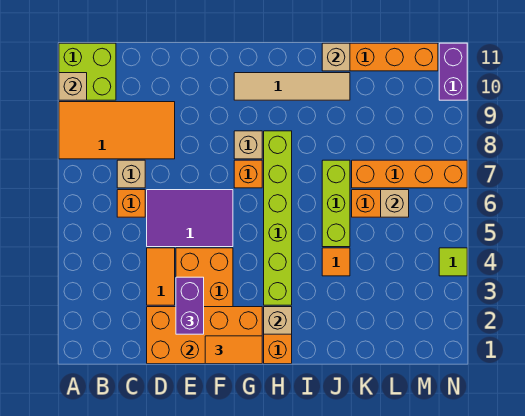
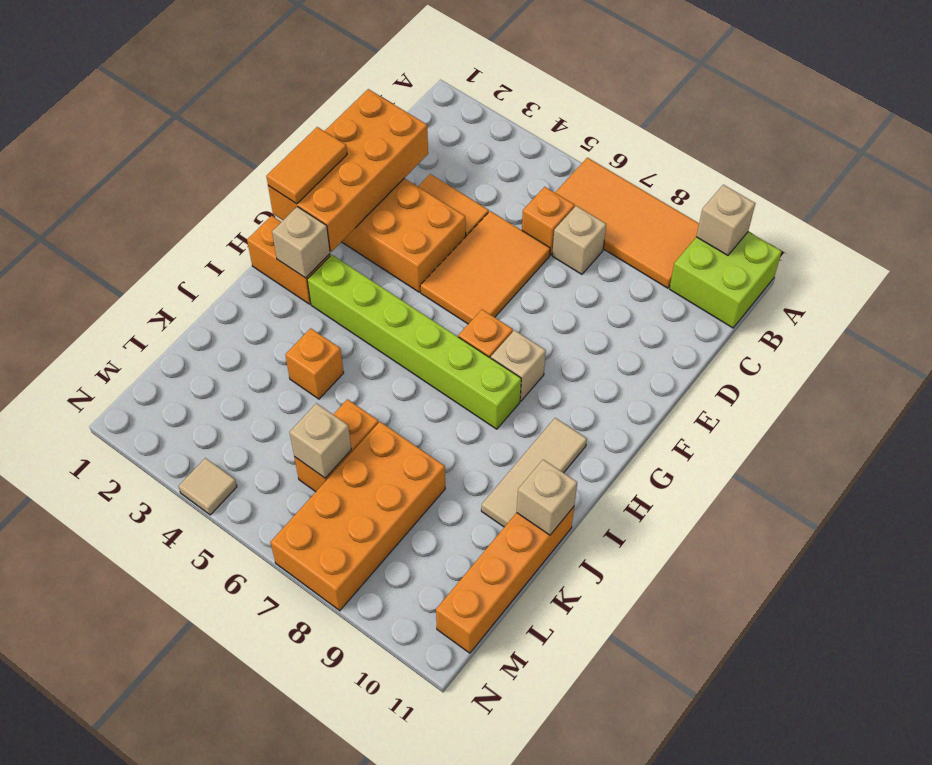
orange tile A8:D9 level 1 -> orange tile A6:B9 level 1
purple tile D5:F6 level 1 -> orange tile D5:F6 level 1
purple brick E2:E3 level 3 -> none
tan tile G10:J10 level 1 -> tan tile H10:J10 level 1
orange tile J4 level 1 -> orange brick J4 level 1
lime brick J5:J7 level 1 -> none
orange brick K7:N7 level 1 -> orange brick K7:N8 level 1
lime tile N4 level 1 -> tan tile N4 level 1
purple brick N10:N11 level 1 -> none

